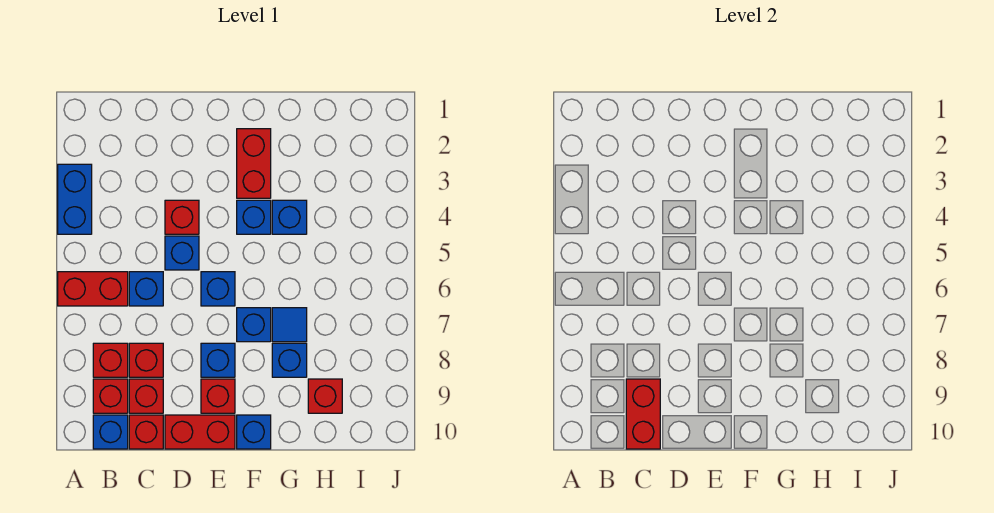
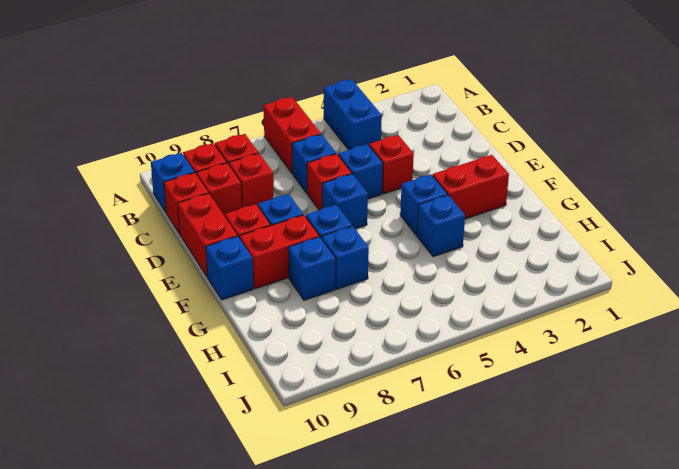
blue brick A3:A4 level 1 -> blue brick A4:B4 level 1
red brick C9:C10 level 2 -> red brick F8:F9 level 1
blue tile G7 level 1 -> blue brick G7 level 1
red brick H9 level 1 -> red brick D6 level 1

